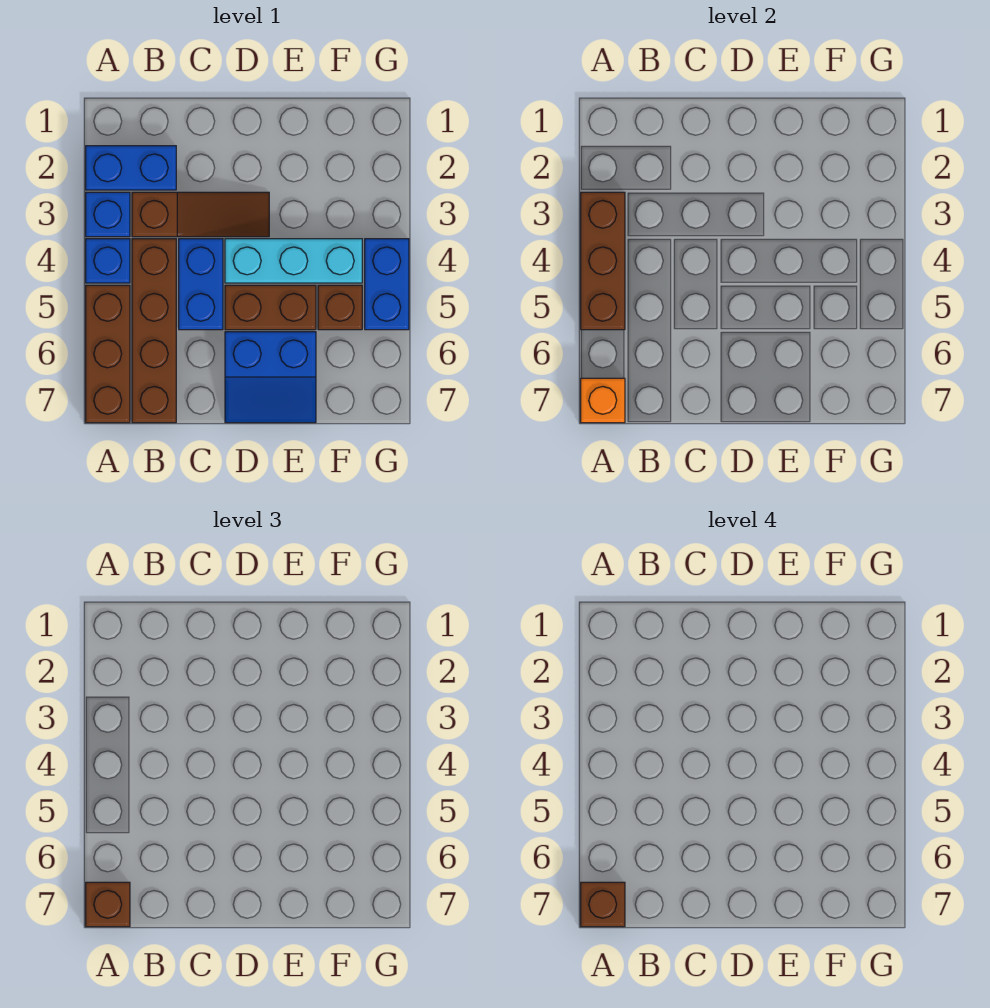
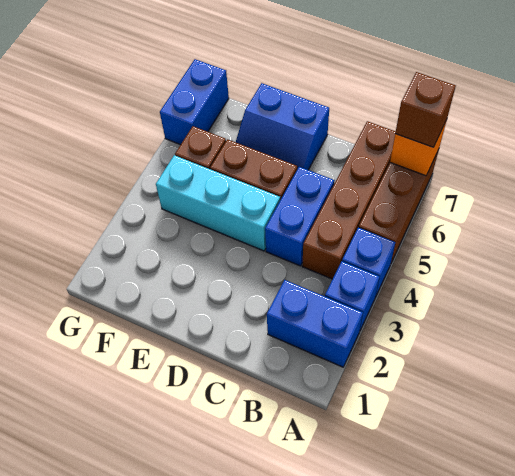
brown brick A3:A5 level 2 -> none
brown brick A7 level 4 -> none
brown slope B3:D3 level 1 top B -> none
blue slope D6:E7 level 1 top 6 -> blue slope D6:E7 level 1 top 7
blue brick G4:G5 level 1 -> blue brick G6:G7 level 1

